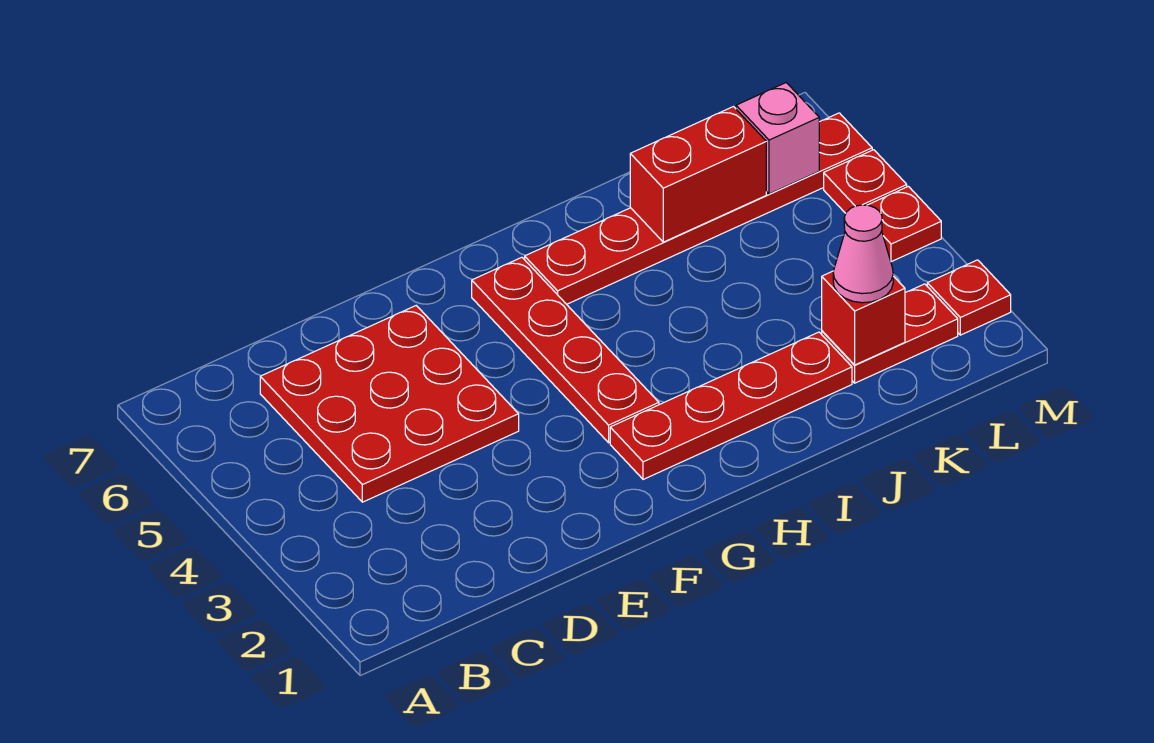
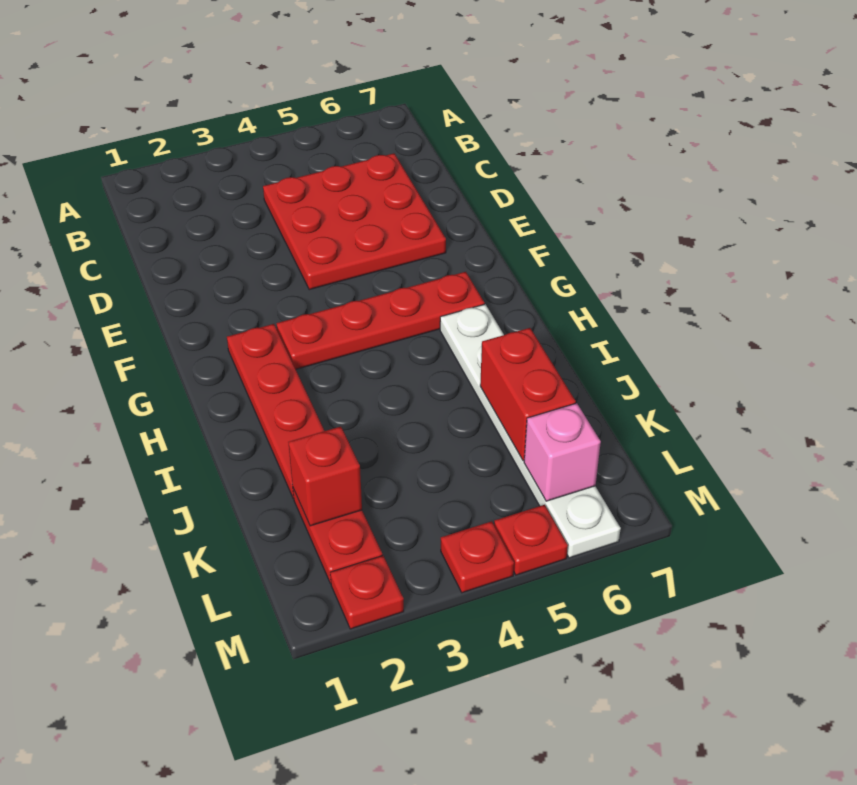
red plate H6:M6 level 1 -> white plate H6:M6 level 1
pink cone K2 level 3 -> none

